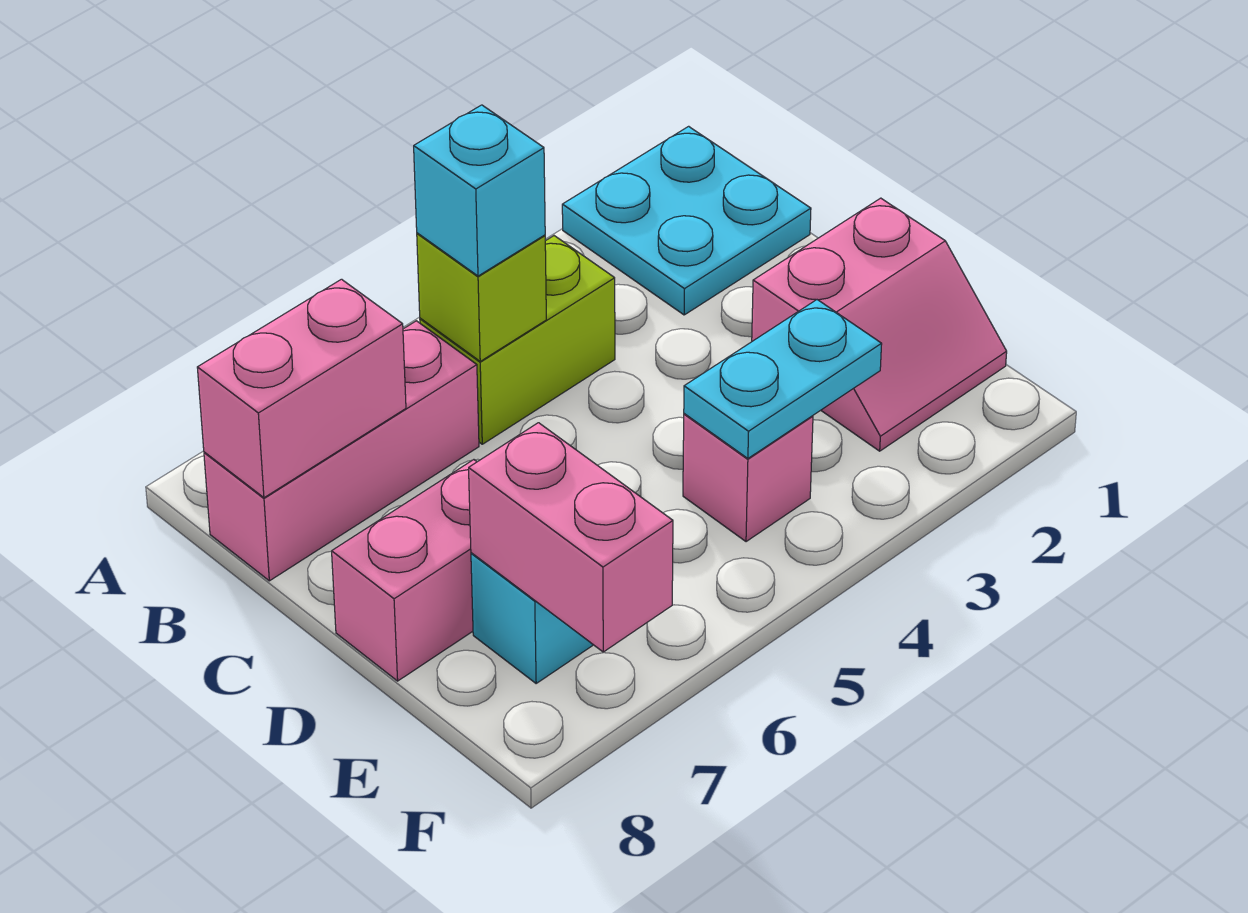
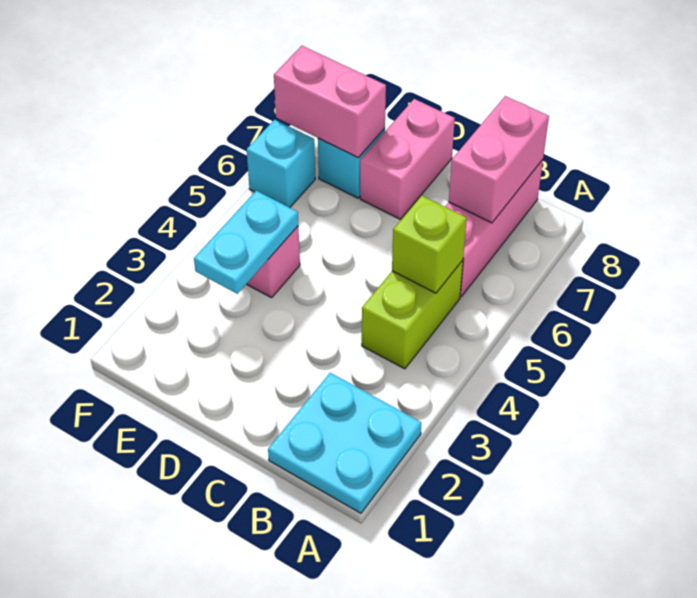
cyan brick B5 level 3 -> cyan brick F6 level 1
pink slope D1:E2 level 1 top D -> none

